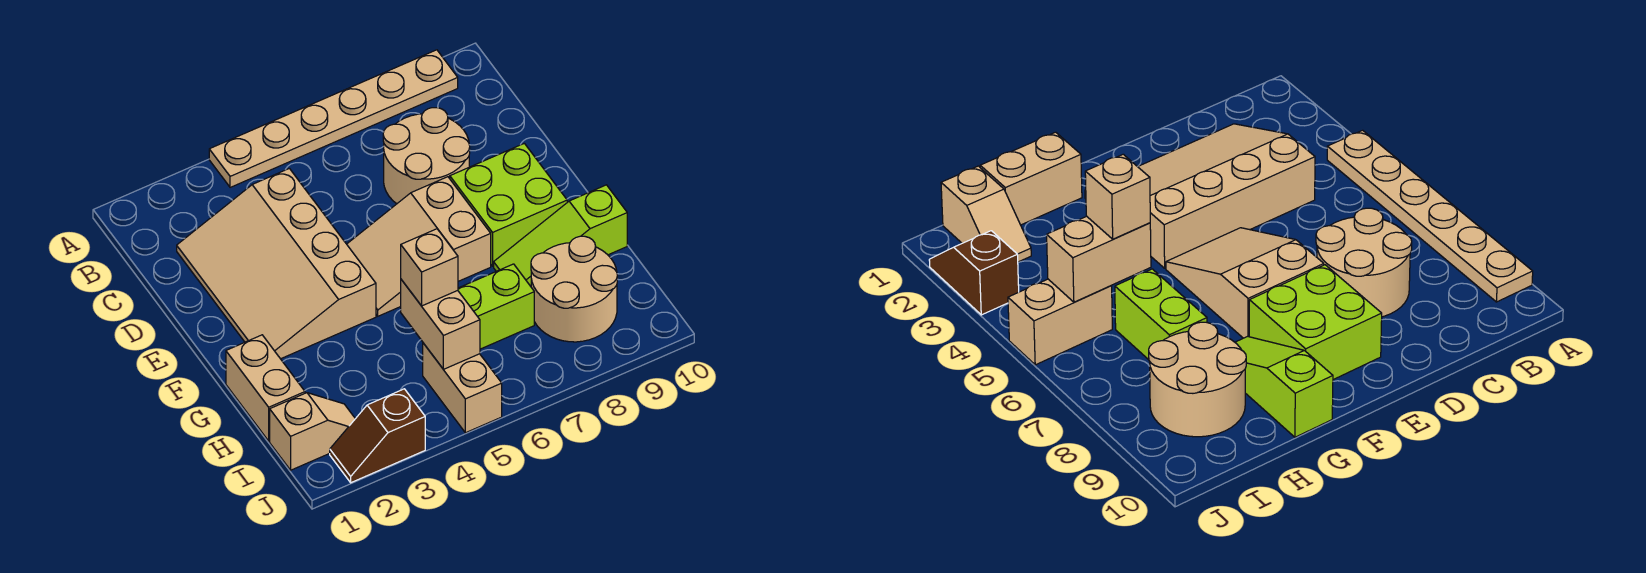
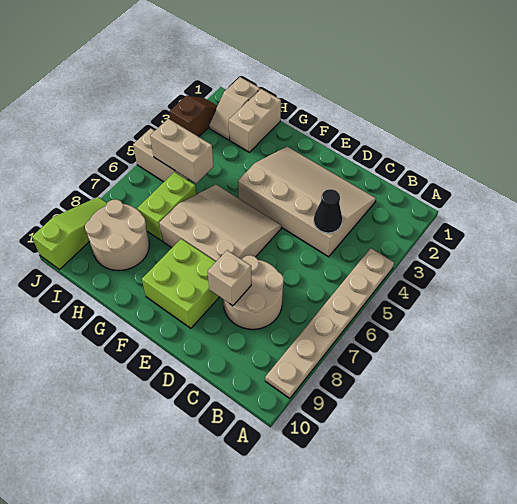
none -> black cone C4 level 2
tan slope E5:F7 level 1 top 7 -> tan slope E5:G7 level 1 top 7
tan brick G1:H1 level 1 -> tan brick H1:H2 level 1
lime slope G8:G10 level 1 top 10 -> lime slope J8:J10 level 1 top 10
tan brick H5 level 3 -> tan brick D8 level 2

